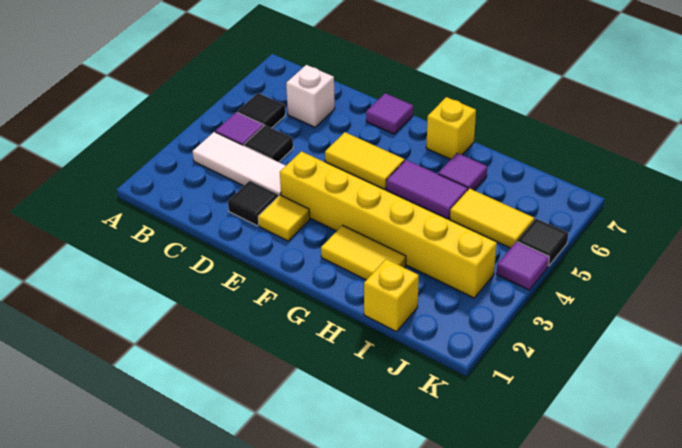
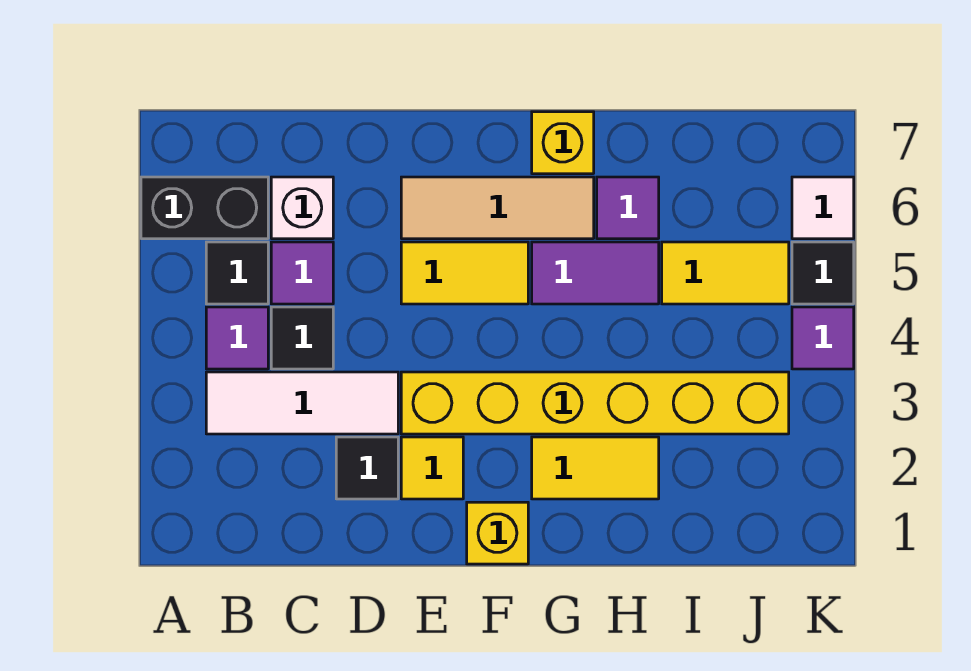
none -> black brick A6:B6 level 1
none -> tan tile E6:G6 level 1
purple tile E7 level 1 -> purple tile C5 level 1
yellow brick I1 level 1 -> yellow brick F1 level 1
none -> white tile K6 level 1

